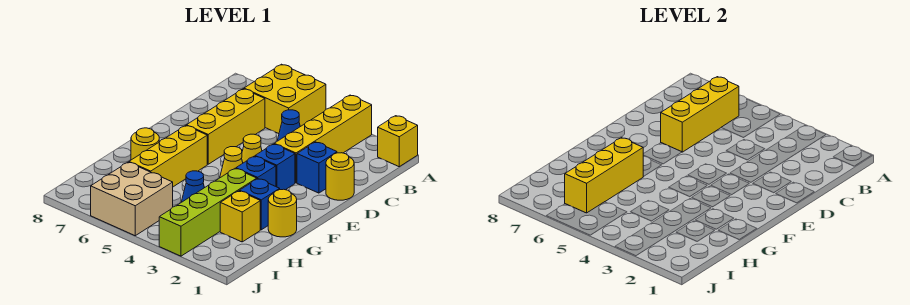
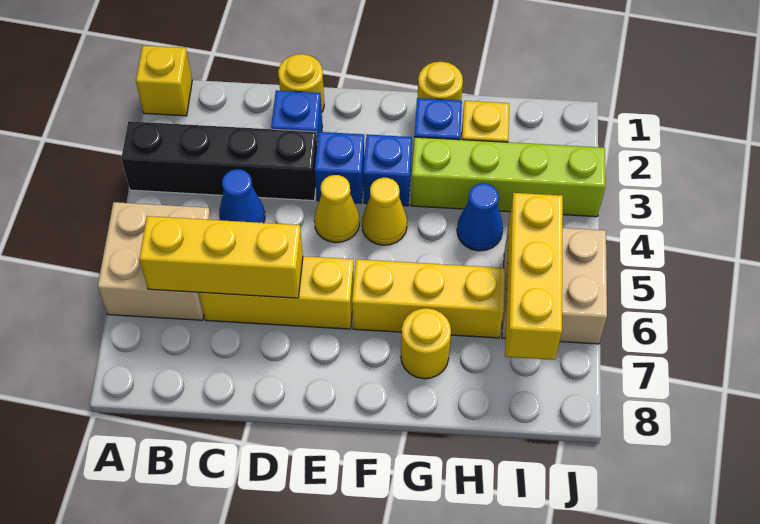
yellow brick A3:D3 level 1 -> black brick A3:D3 level 1
yellow brick A5:B6 level 1 -> tan brick A5:B6 level 1
yellow brick G6:I6 level 2 -> yellow brick I5:I7 level 2

